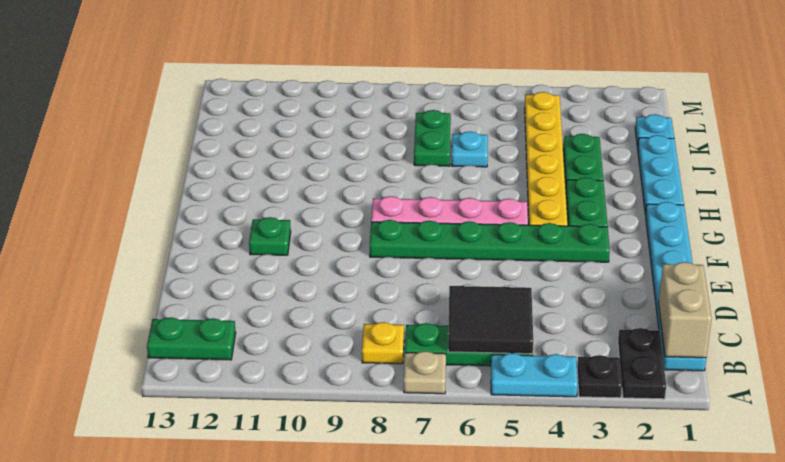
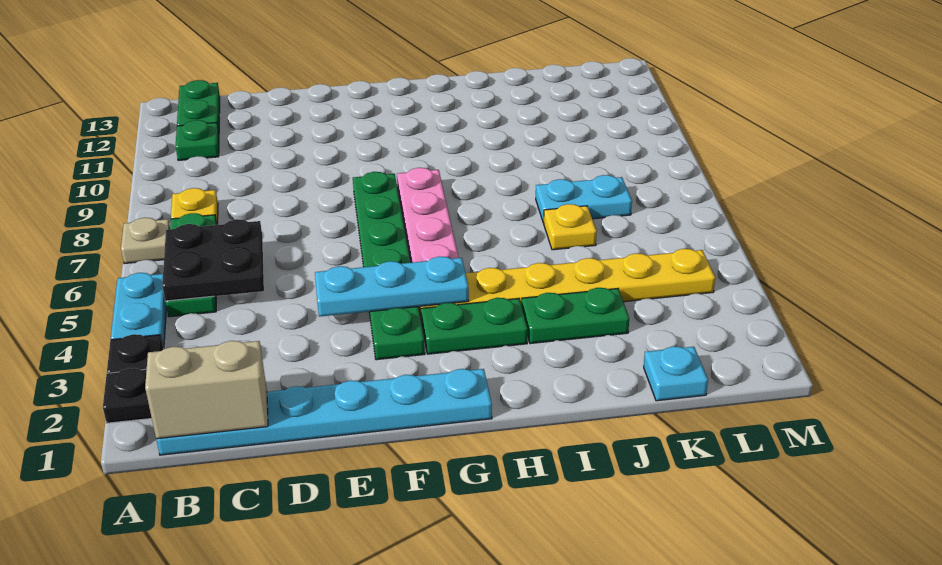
black tile B5:C6 level 2 -> black plate B5:C6 level 2
green plate F11 level 1 -> green plate B11 level 1
cyan plate H1:J1 level 1 -> cyan plate E4:G4 level 2
cyan plate J6 level 1 -> yellow plate J6 level 1
green plate J7:K7 level 1 -> cyan plate J7:K7 level 1

